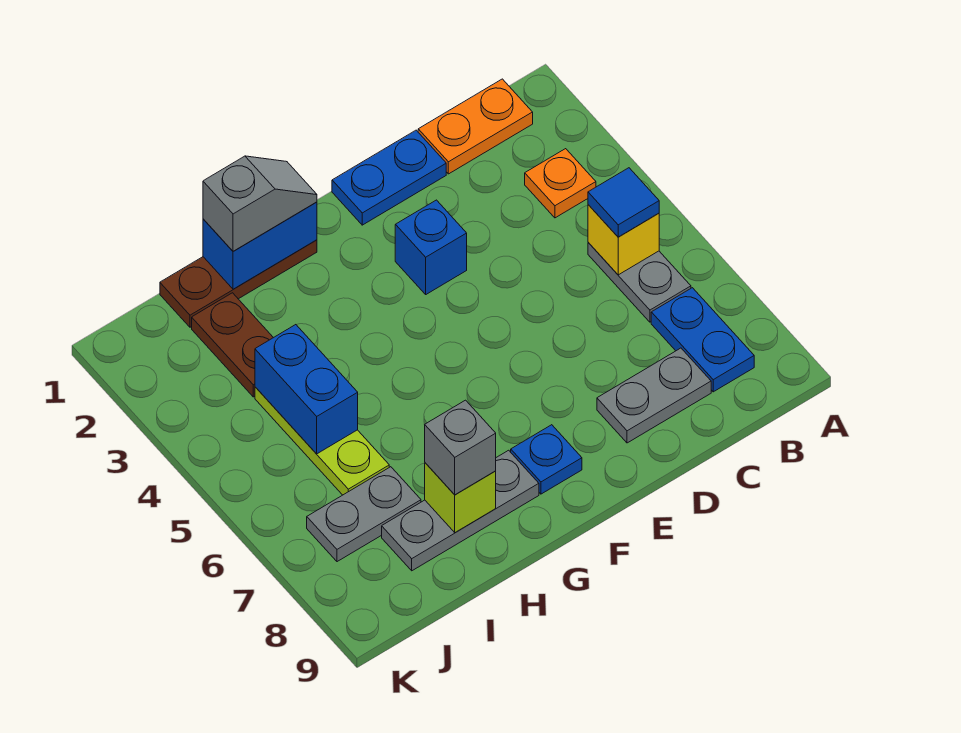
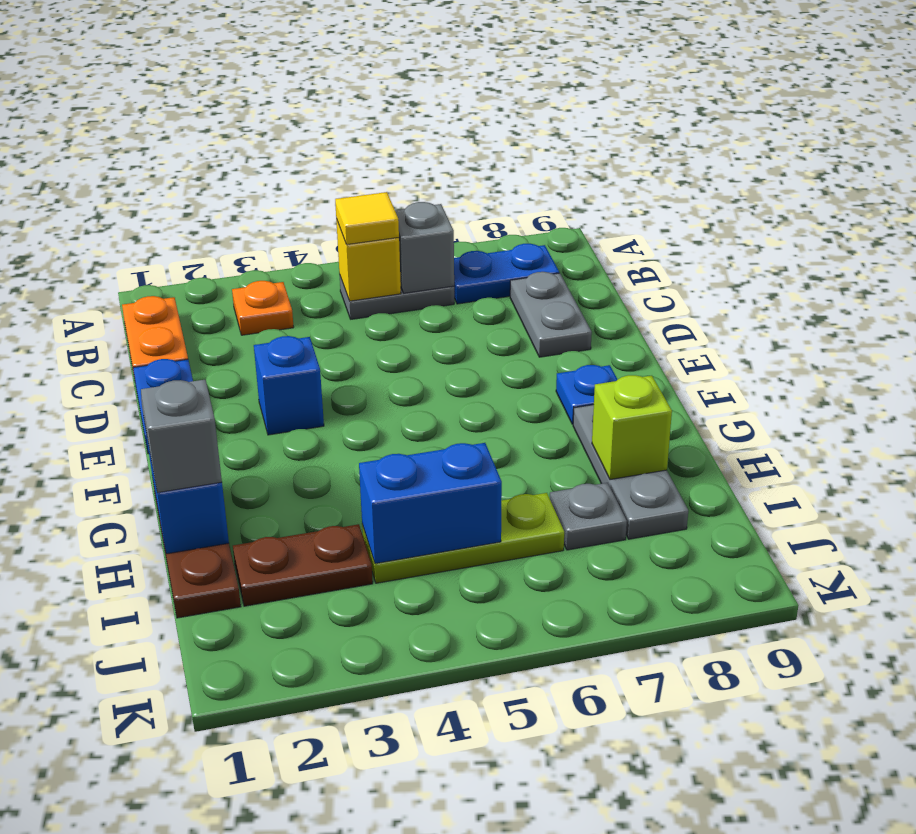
blue tile B5 level 3 -> yellow tile B5 level 3
grey brick H8 level 3 -> grey brick B6 level 2
grey plate I7:J7 level 1 -> grey plate I7 level 1

